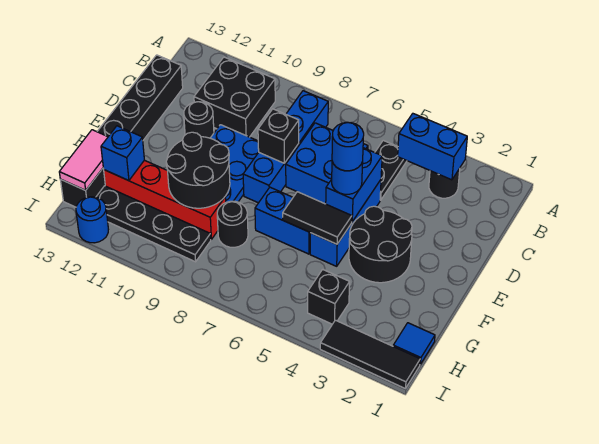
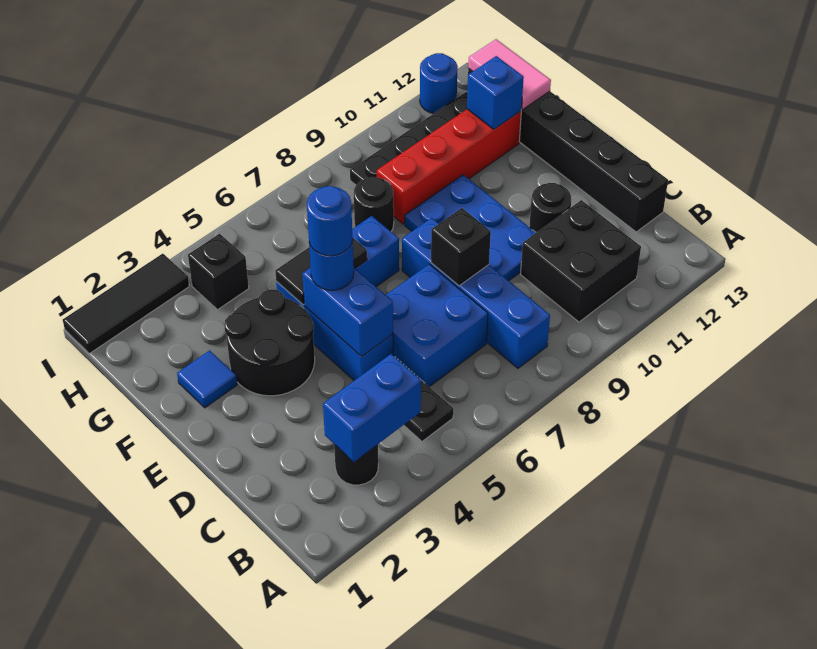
black round brick F9:G10 level 2 -> none
blue tile H1 level 1 -> blue tile F2 level 1

